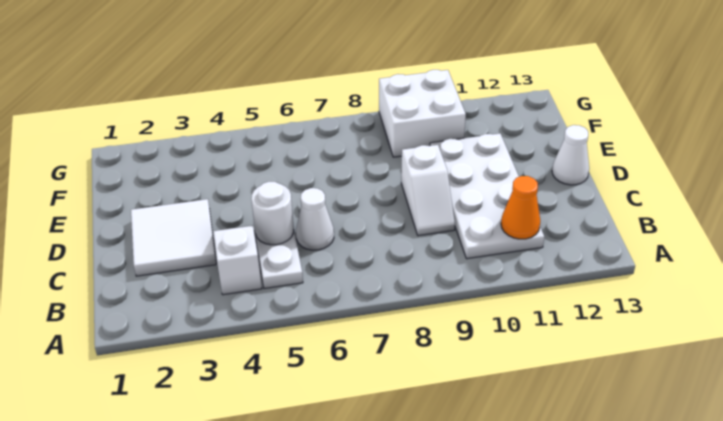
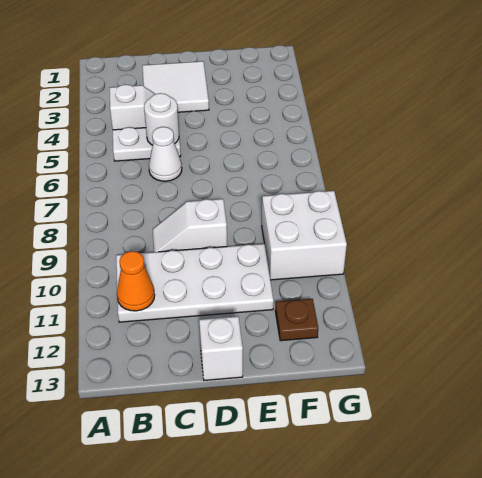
white cone D13 level 1 -> white brick D13 level 1
none -> brown plate F12 level 1

